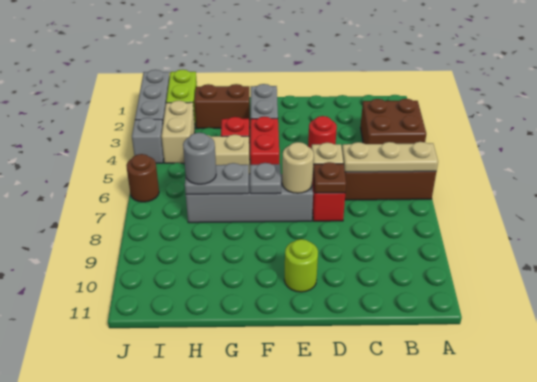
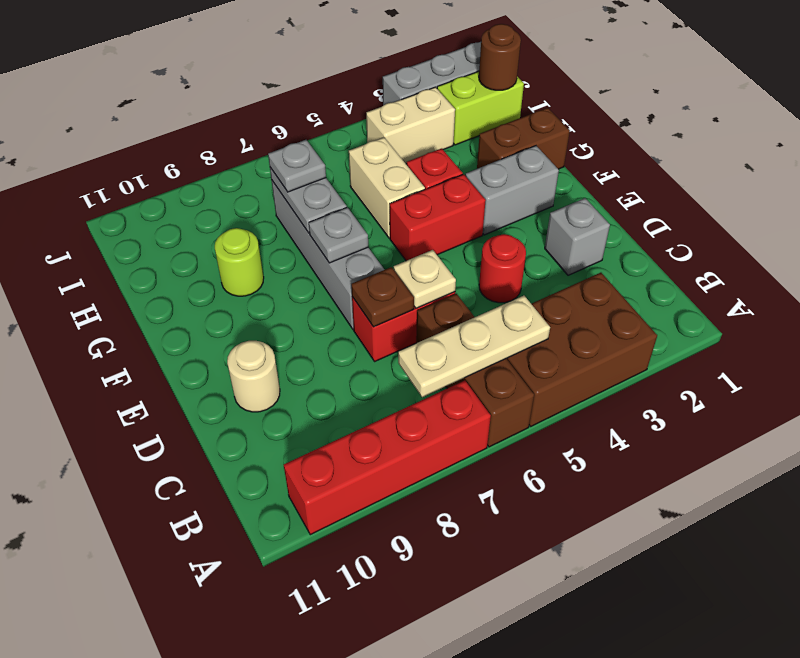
brown brick A3:B4 level 1 -> brown brick A3:B5 level 1
tan plate A6:C6 level 2 -> tan plate B5:B7 level 2
none -> red brick A7:A10 level 1
tan round brick E7 level 2 -> tan round brick D10 level 1
lime round brick E10 level 1 -> lime round brick G9 level 1
brown brick G2:H2 level 1 -> brown brick G1:G2 level 1
grey round brick H7 level 3 -> grey plate H7 level 3
grey brick J4 level 1 -> grey brick D2 level 1
brown round brick J6 level 1 -> brown round brick I1 level 2

